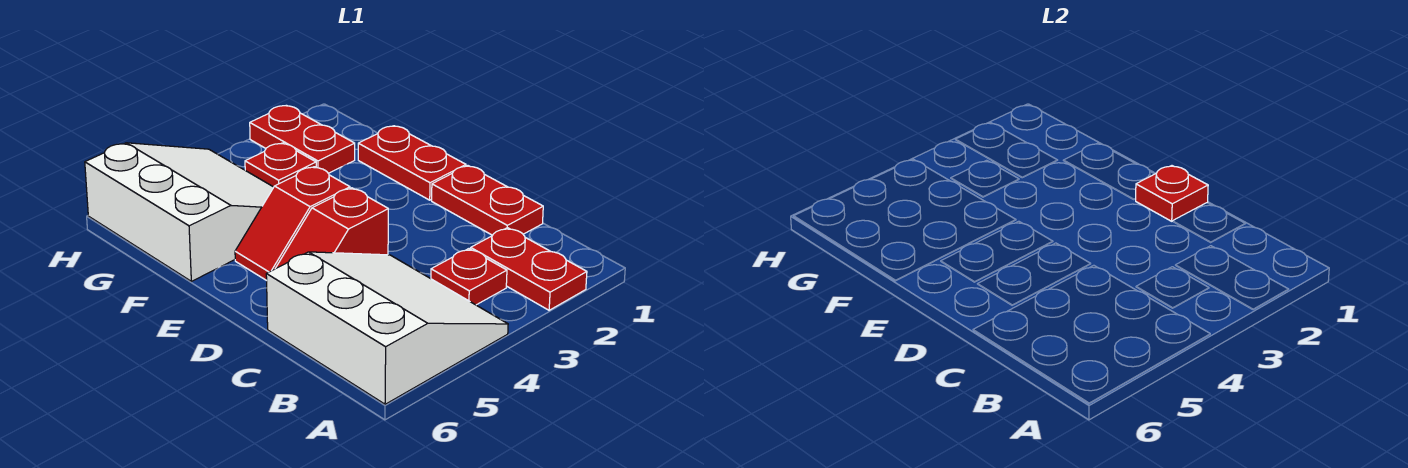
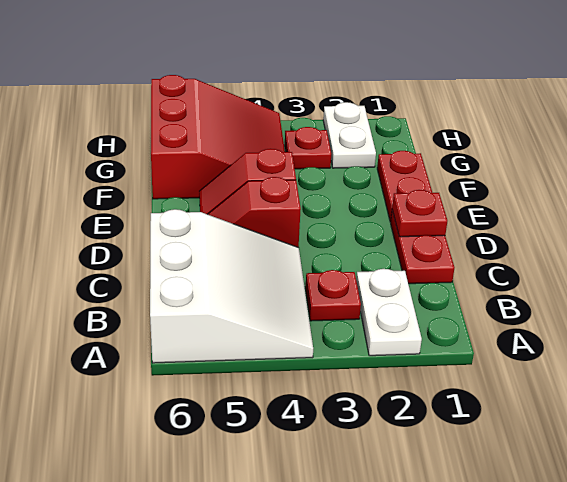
red plate A2:B2 level 1 -> white plate A2:B2 level 1
white slope F4:H6 level 1 top 6 -> red slope F4:H6 level 1 top 6
red plate G2:H2 level 1 -> white plate G2:H2 level 1

